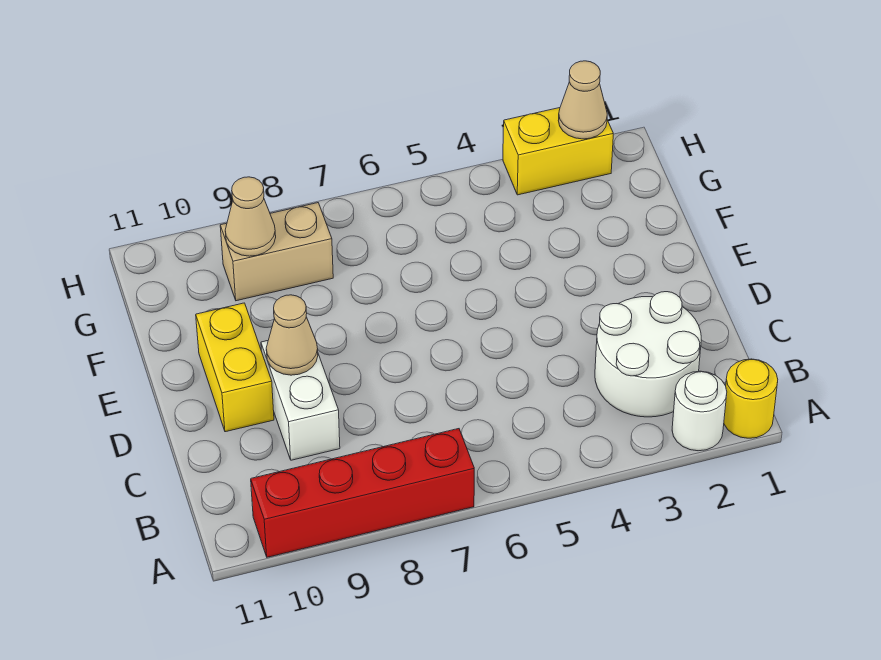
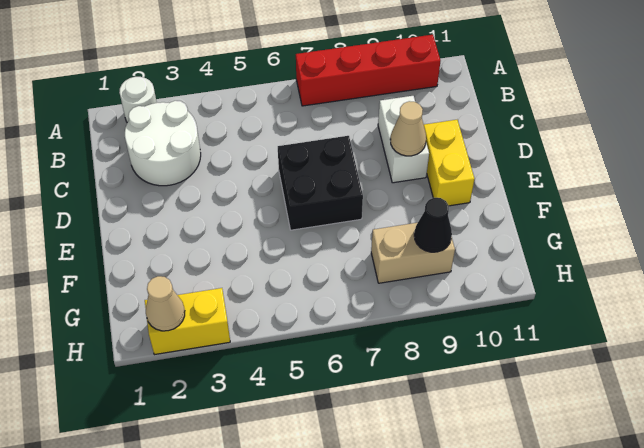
yellow round brick A1 level 1 -> none
none -> black brick D6:E7 level 1
tan cone G9 level 2 -> black cone G9 level 2

